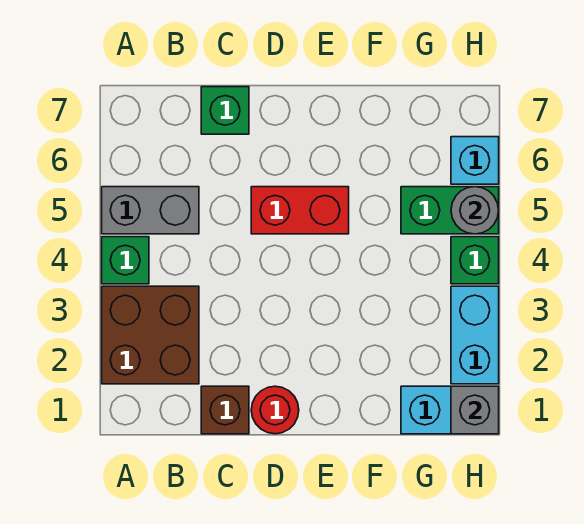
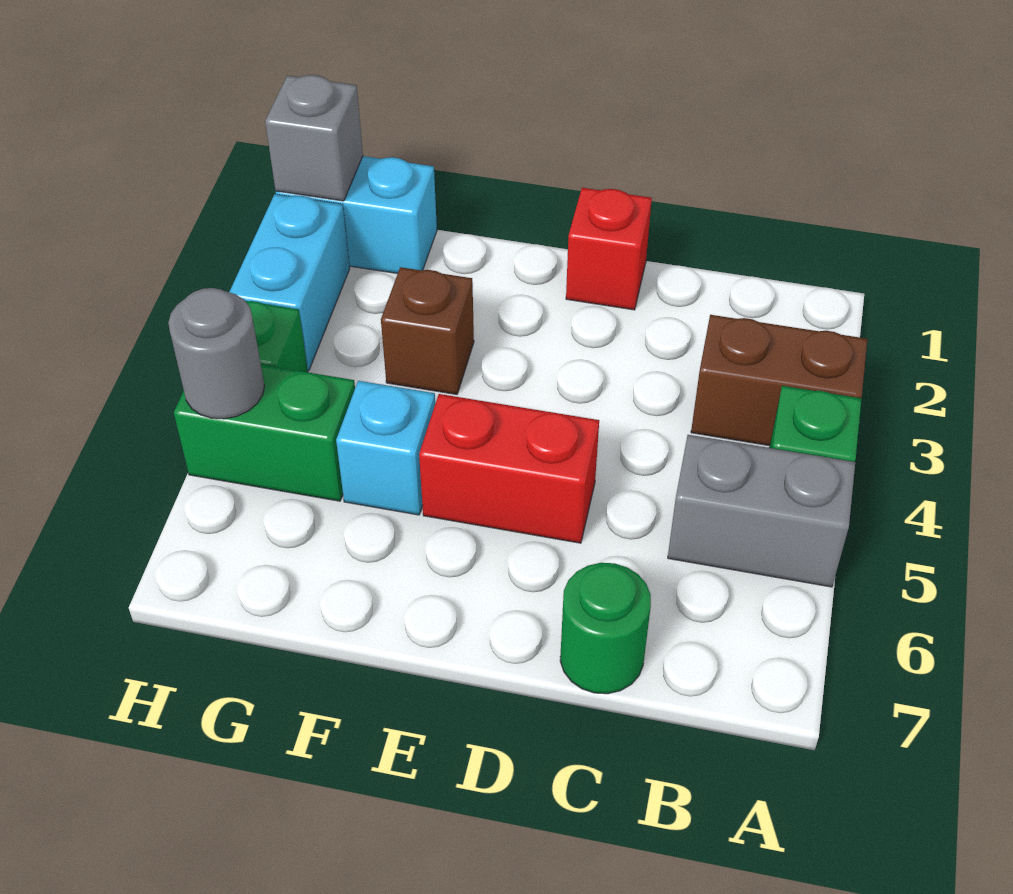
brown brick A2:B3 level 1 -> brown brick A3:B3 level 1
brown brick C1 level 1 -> brown brick F3 level 1
green brick C7 level 1 -> green round brick C7 level 1
red round brick D1 level 1 -> red brick D1 level 1
cyan brick H6 level 1 -> cyan brick F5 level 1

